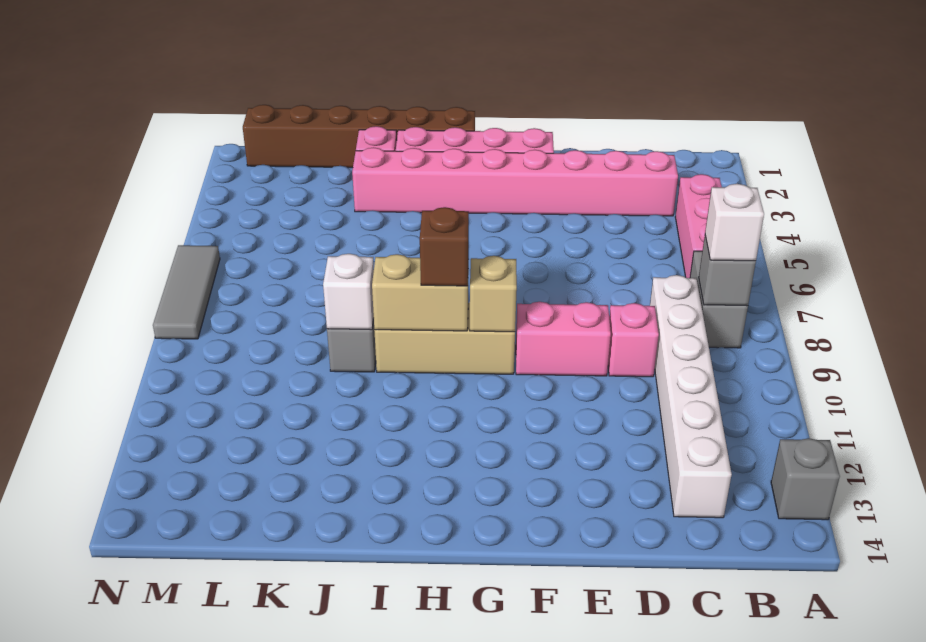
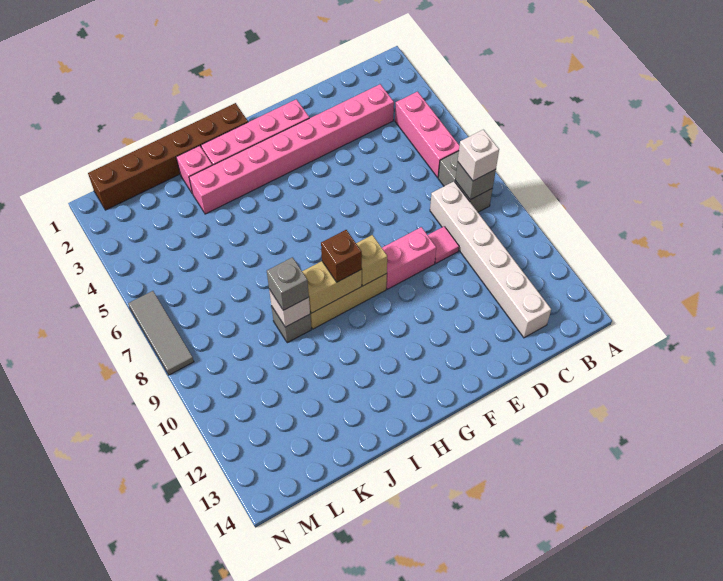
grey brick A13 level 1 -> grey brick J9 level 3
pink brick D9 level 1 -> pink tile D9 level 1

